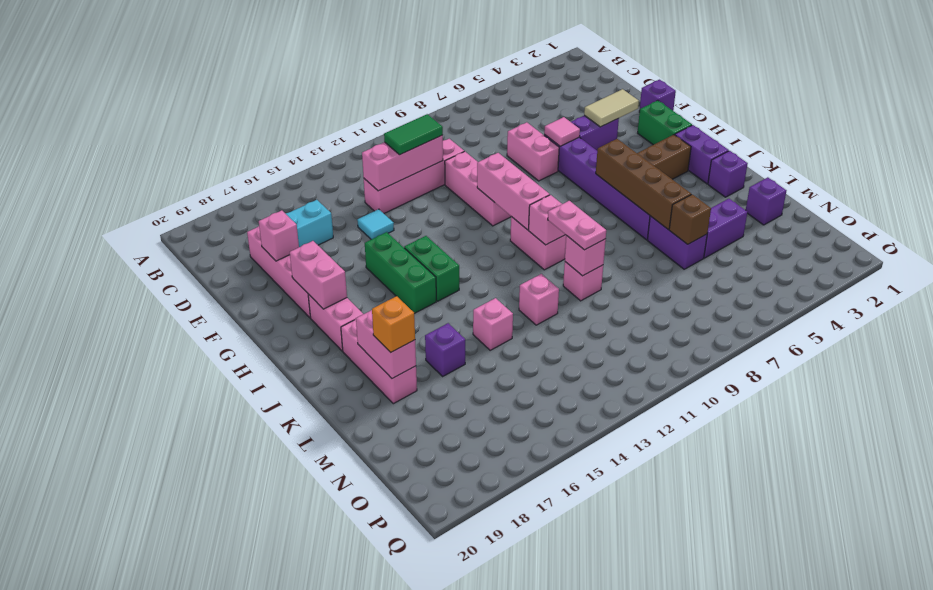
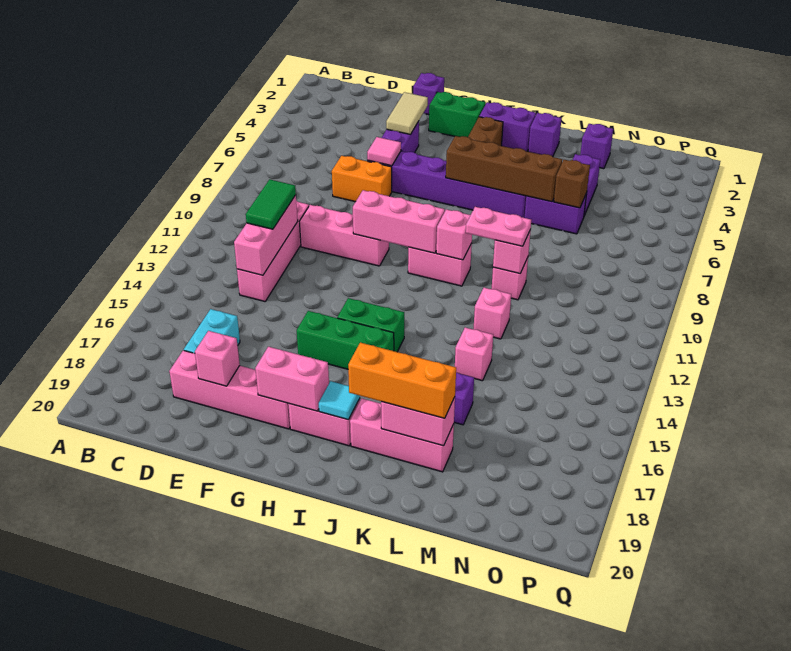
pink brick E7:F7 level 1 -> orange brick E7:F7 level 1
cyan tile E14 level 1 -> cyan tile I18 level 2
orange brick L18 level 3 -> orange brick J18:L18 level 3

